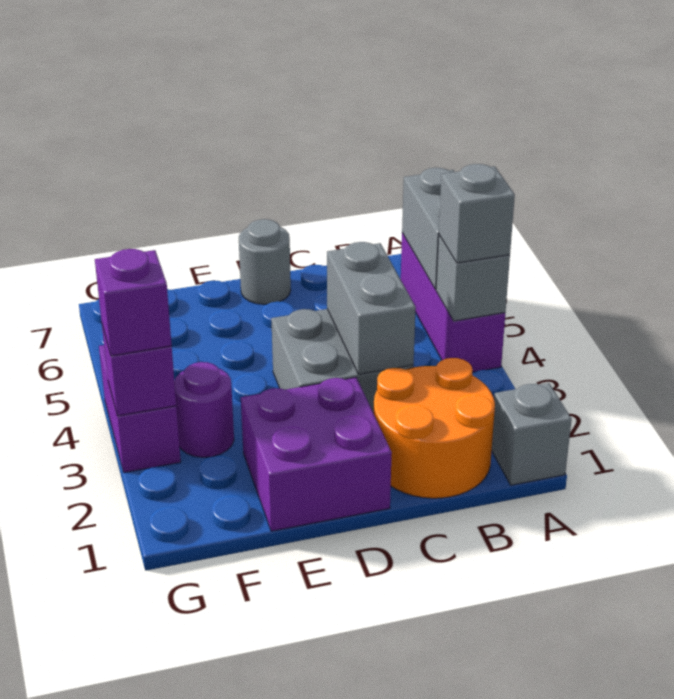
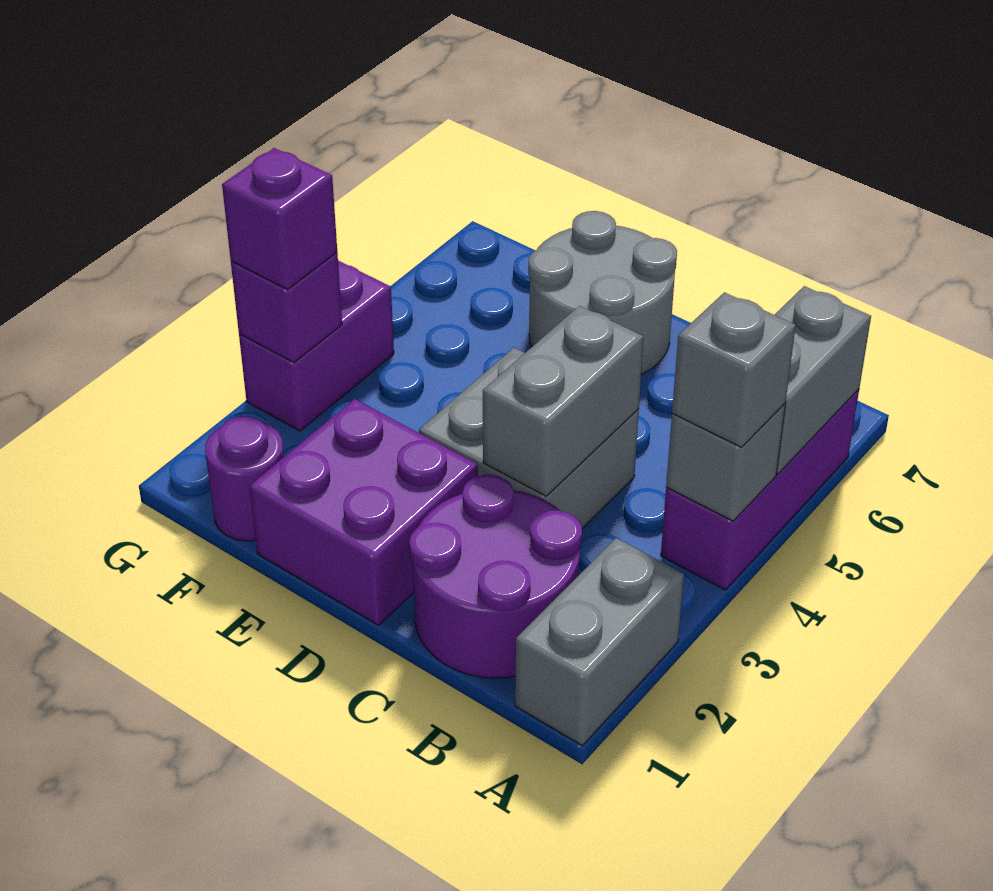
grey brick A1 level 1 -> grey brick A1:A2 level 1
orange round brick B1:C2 level 1 -> purple round brick B1:C2 level 1
grey round brick D7 level 1 -> grey round brick D6:E7 level 1
purple round brick F3 level 1 -> purple round brick F1 level 1

